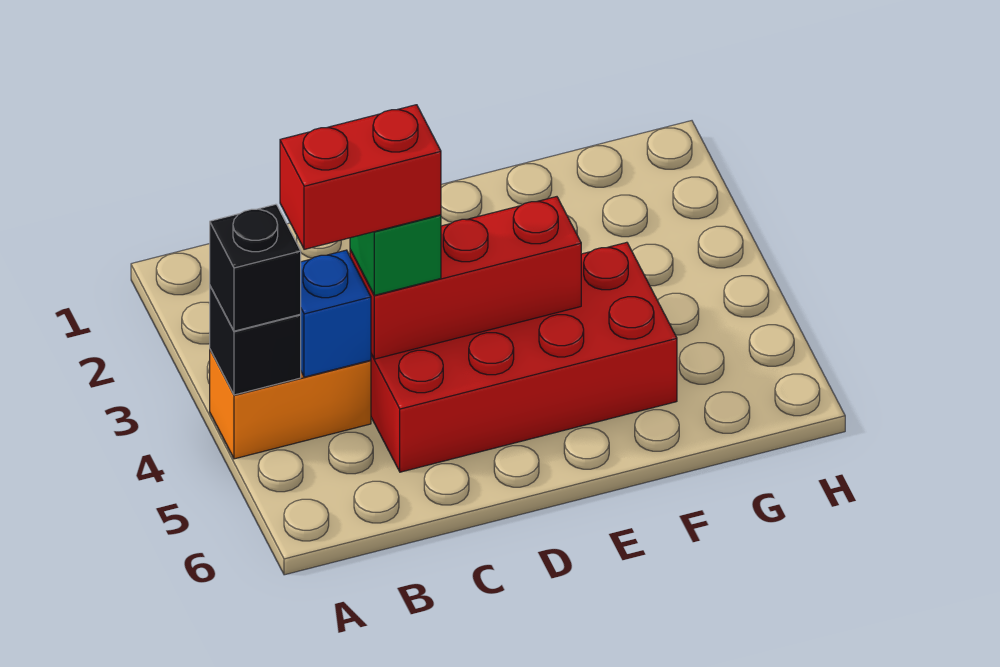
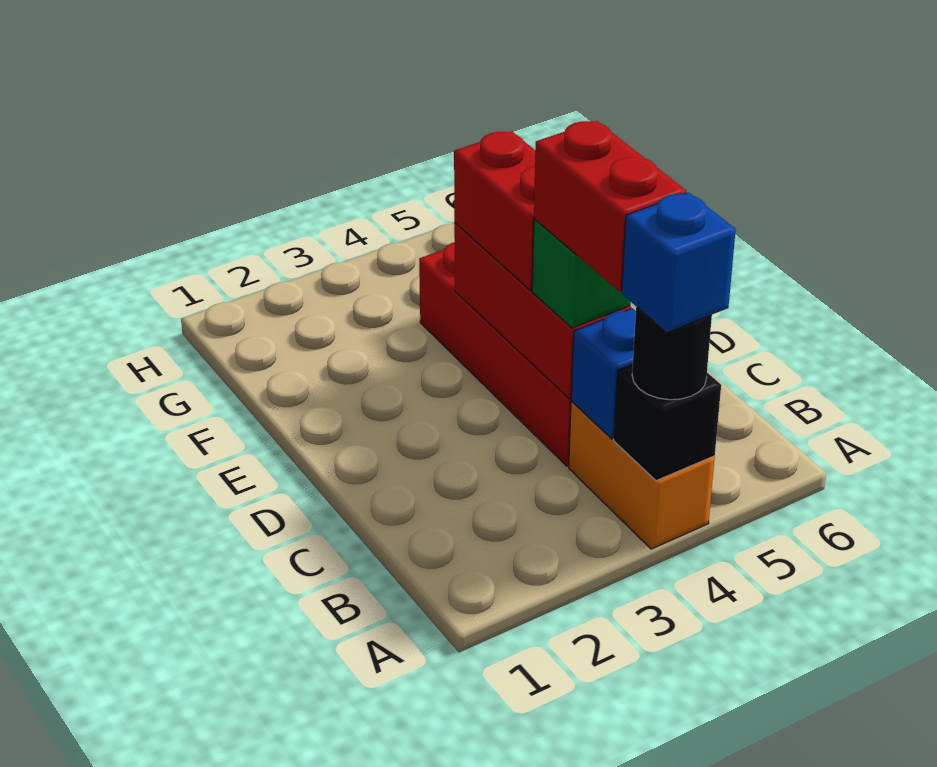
black brick A4 level 3 -> black round brick A4 level 3
none -> blue brick A4 level 4
none -> red brick D4:E4 level 3

